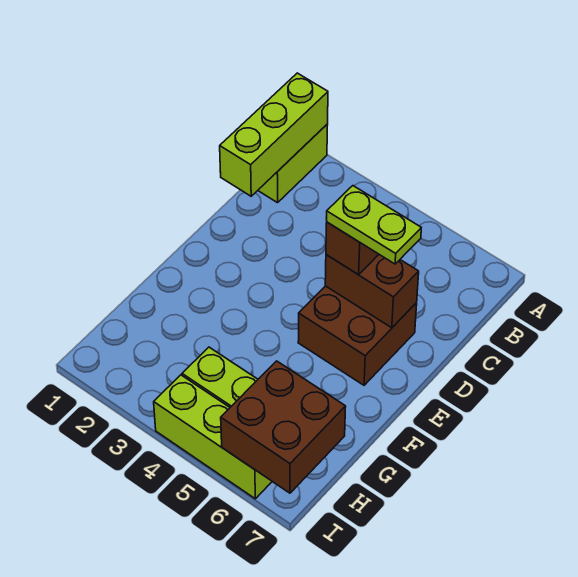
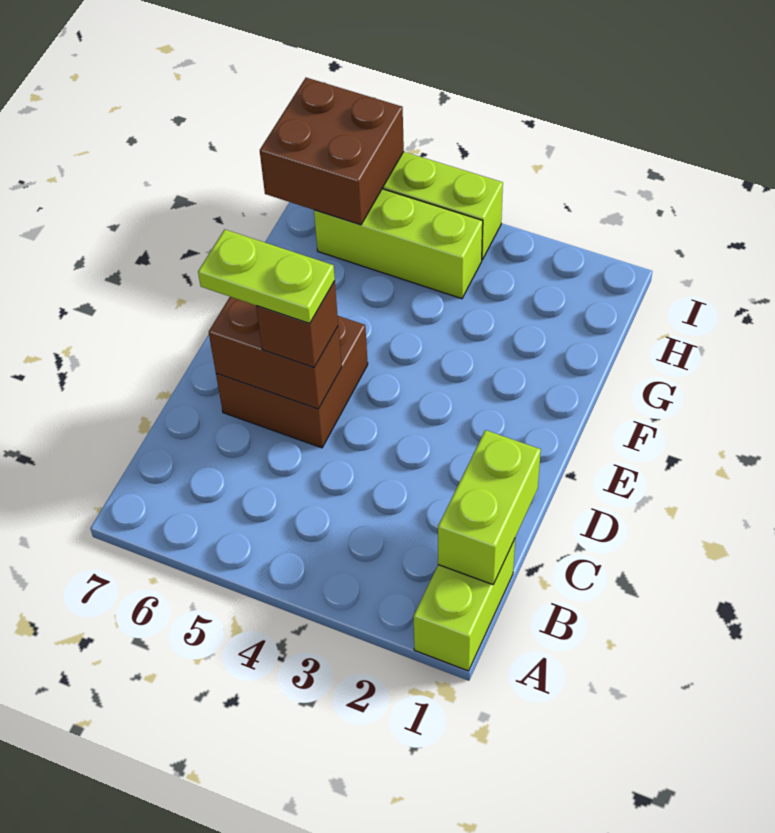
lime brick A1:C1 level 2 -> lime brick B1:C1 level 2

